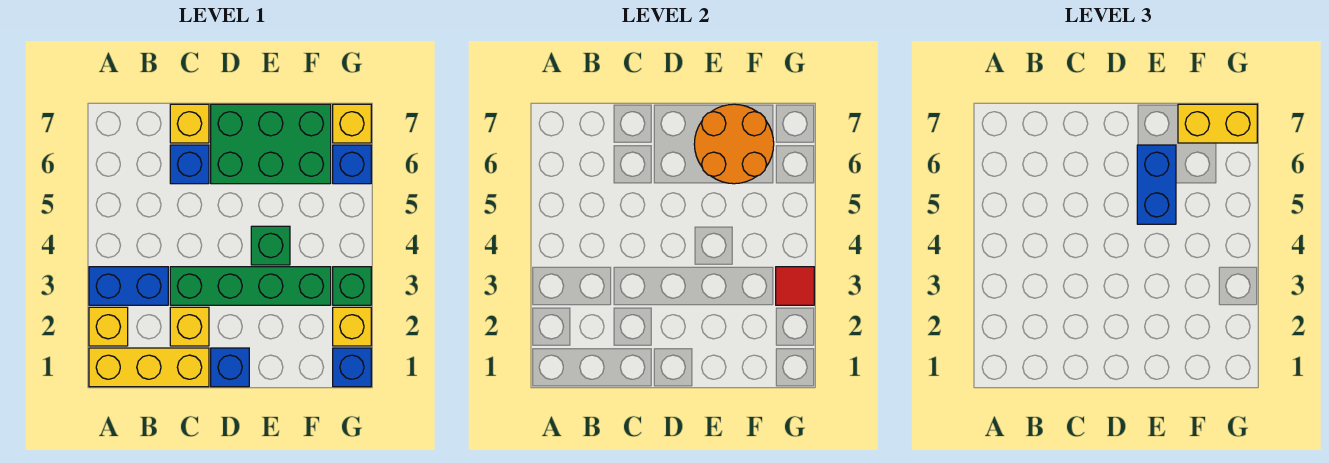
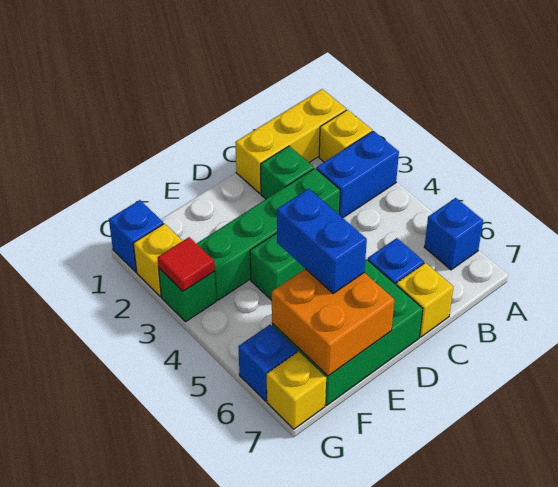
yellow brick C2 level 1 -> green brick C2 level 1
blue brick D1 level 1 -> blue brick A6 level 1
orange round brick E6:F7 level 2 -> orange brick E6:F7 level 2
yellow brick F7:G7 level 3 -> none

